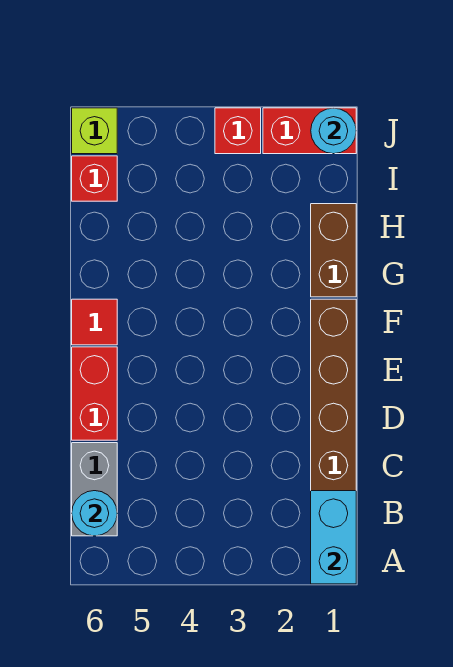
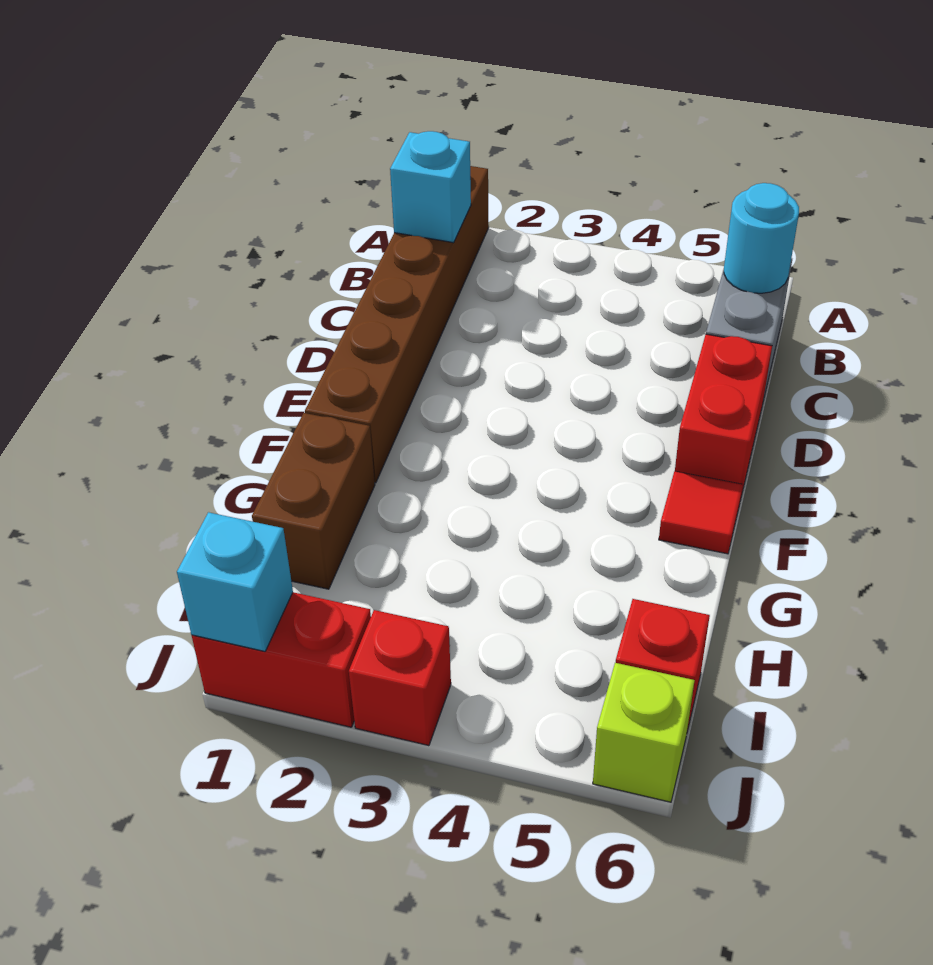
cyan brick A1:B1 level 2 -> cyan brick B1 level 2
cyan round brick J1 level 2 -> cyan brick J1 level 2

